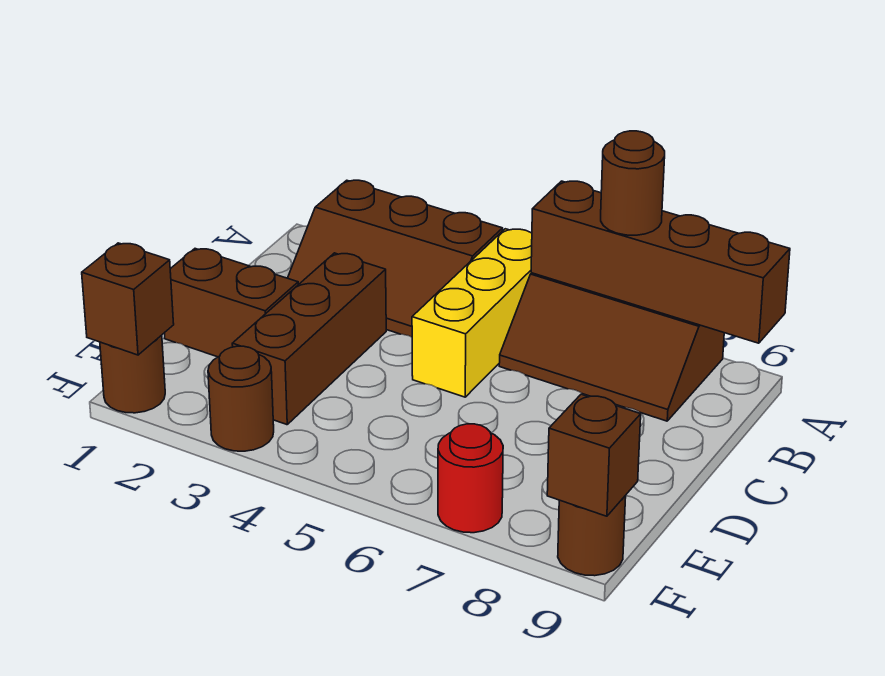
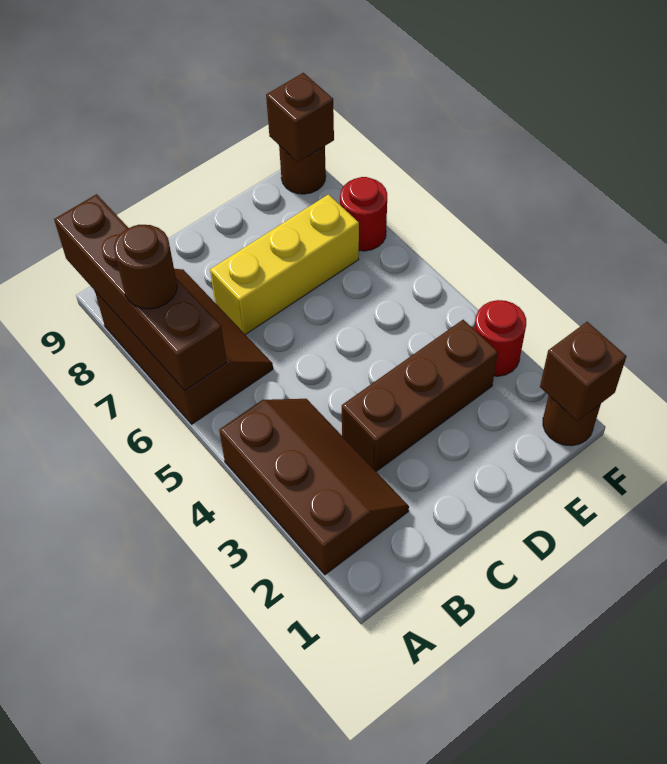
yellow brick A5:C5 level 1 -> yellow brick C7:E7 level 1
brown brick D1:D2 level 1 -> none
brown round brick F3 level 1 -> red round brick F3 level 1

